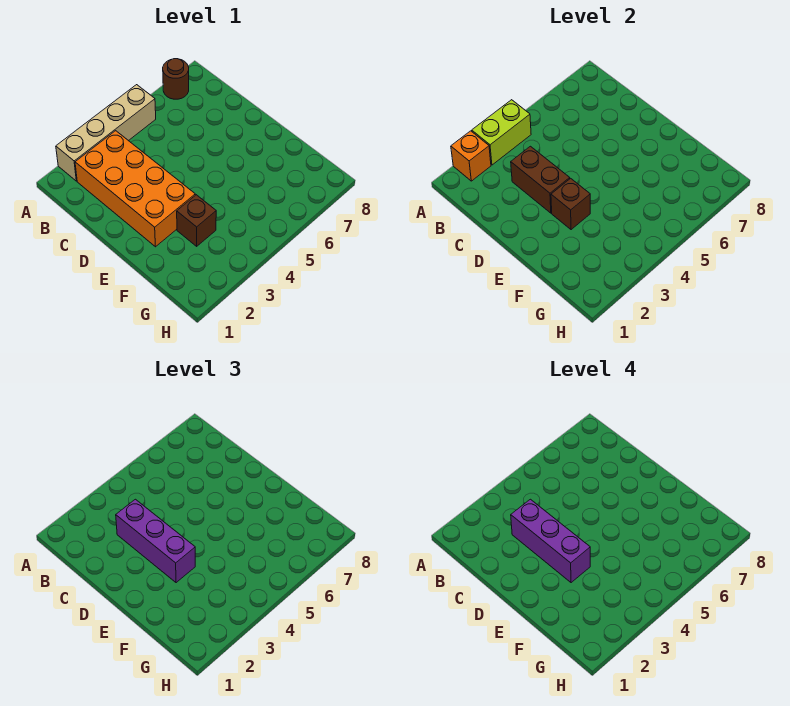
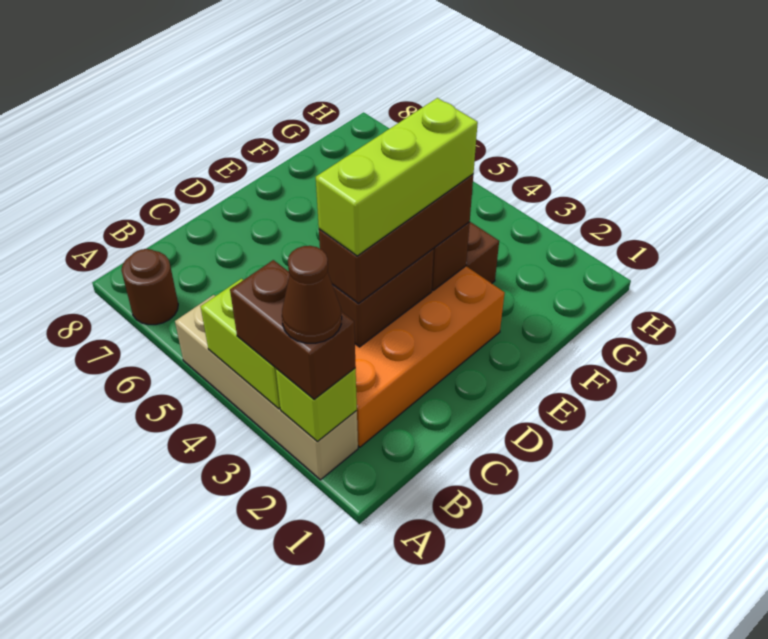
orange brick A2 level 2 -> lime brick A2 level 2
none -> brown brick A2:A3 level 3
none -> brown cone A2 level 4
purple brick C3:E3 level 3 -> brown brick C3:E3 level 3
purple brick C3:E3 level 4 -> lime brick C3:E3 level 4

